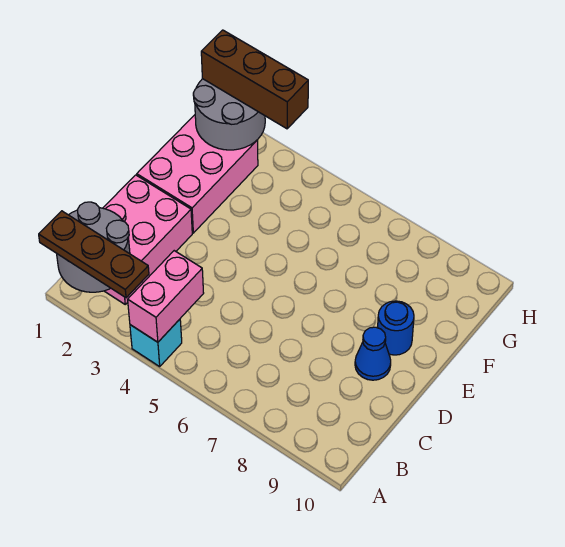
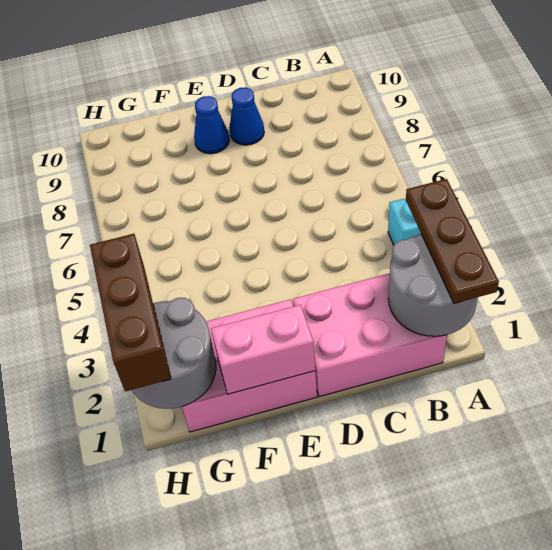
pink brick A4:B4 level 2 -> pink brick E1:F1 level 2
blue round brick E9 level 1 -> blue cone E9 level 1

